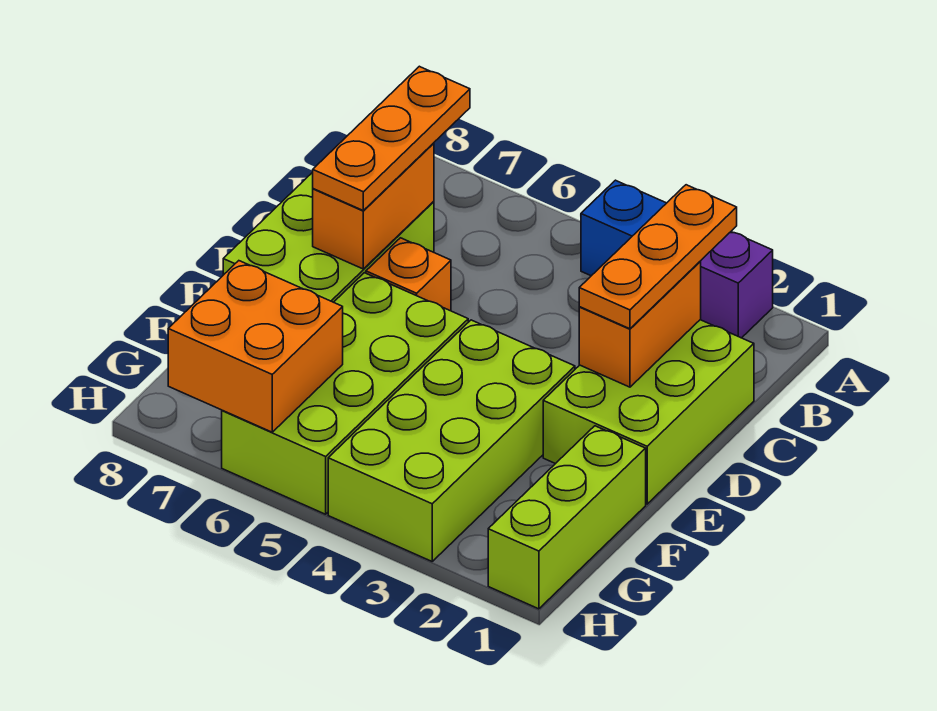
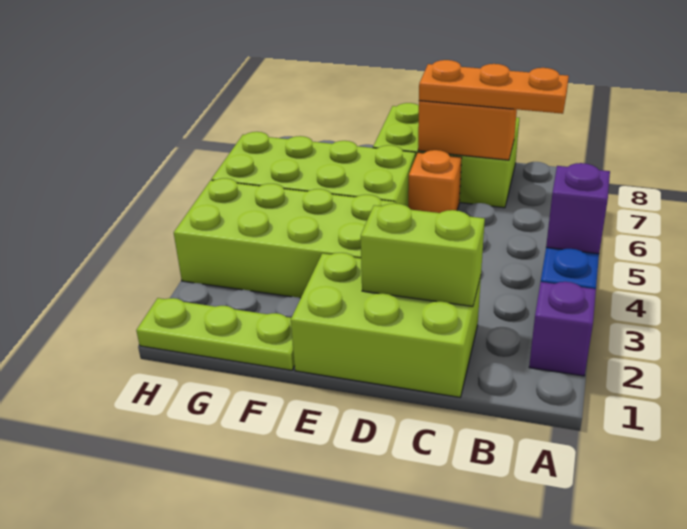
none -> purple brick A4 level 2
orange plate B2:D2 level 3 -> none
orange brick C2:D2 level 2 -> lime brick C2:D2 level 2
lime brick F1:H1 level 1 -> lime plate F1:H1 level 1
orange brick G6:H7 level 2 -> none

